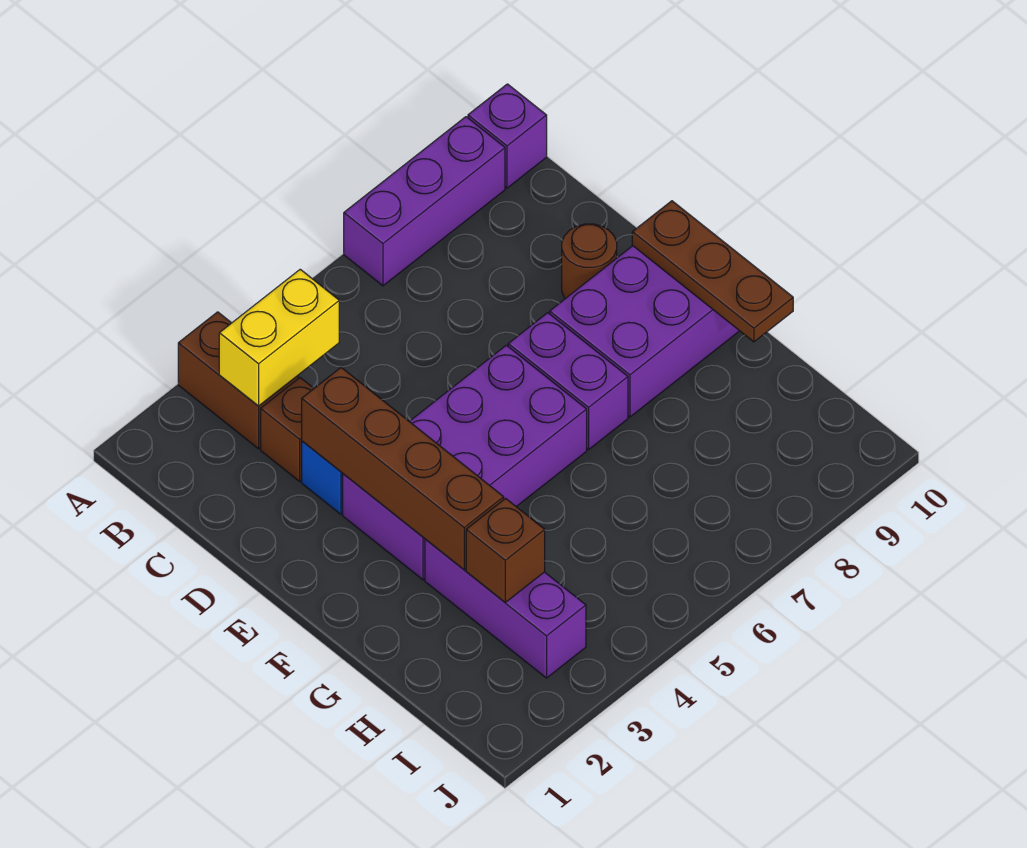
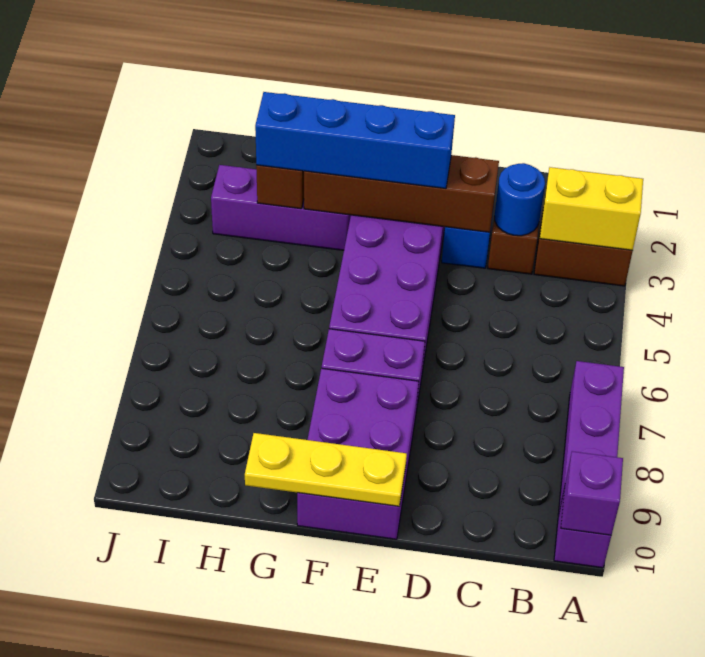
none -> purple brick A10 level 2
yellow brick B3:B4 level 2 -> yellow brick A3:B3 level 2
none -> blue round brick C3 level 2
brown round brick D9 level 1 -> none
none -> blue brick E3:H3 level 3
brown plate E10:G10 level 2 -> yellow plate E10:G10 level 2

